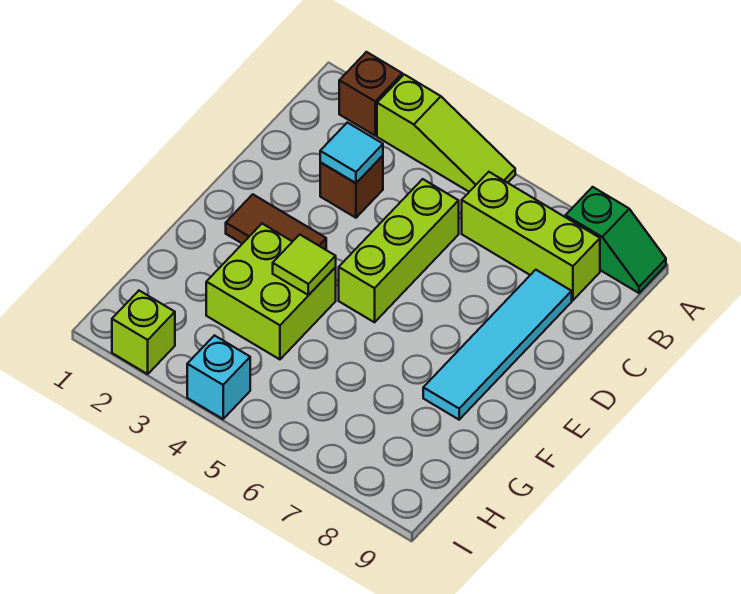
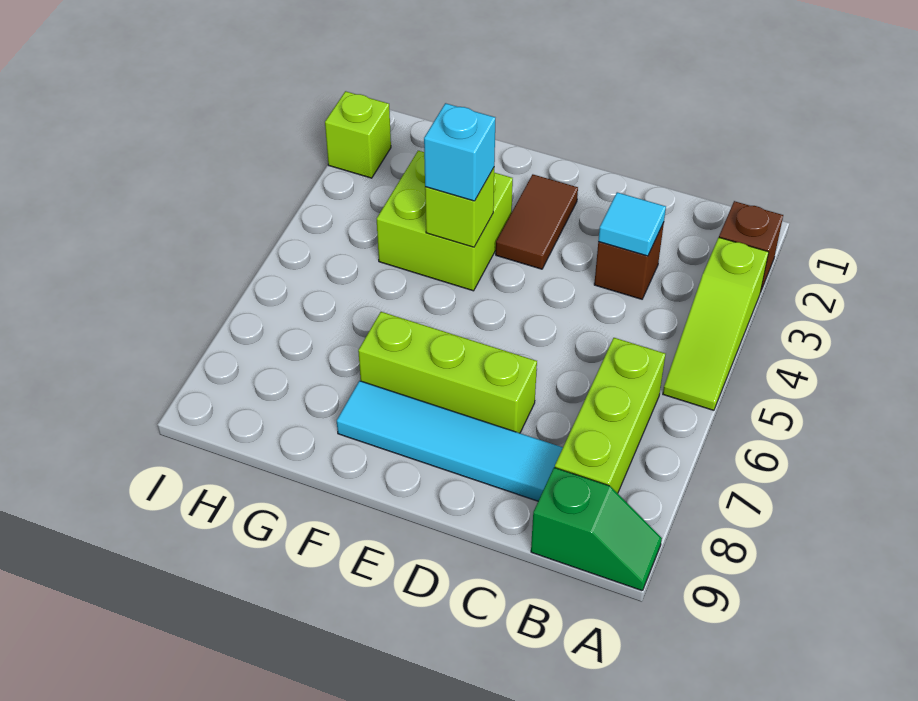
green slope A8:A9 level 1 top 8 -> green slope A9:B9 level 1 top B
lime brick C5:E5 level 1 -> lime brick D7:F7 level 1
lime tile F4 level 2 -> lime brick F4 level 2
cyan brick I4 level 1 -> cyan brick F4 level 3

